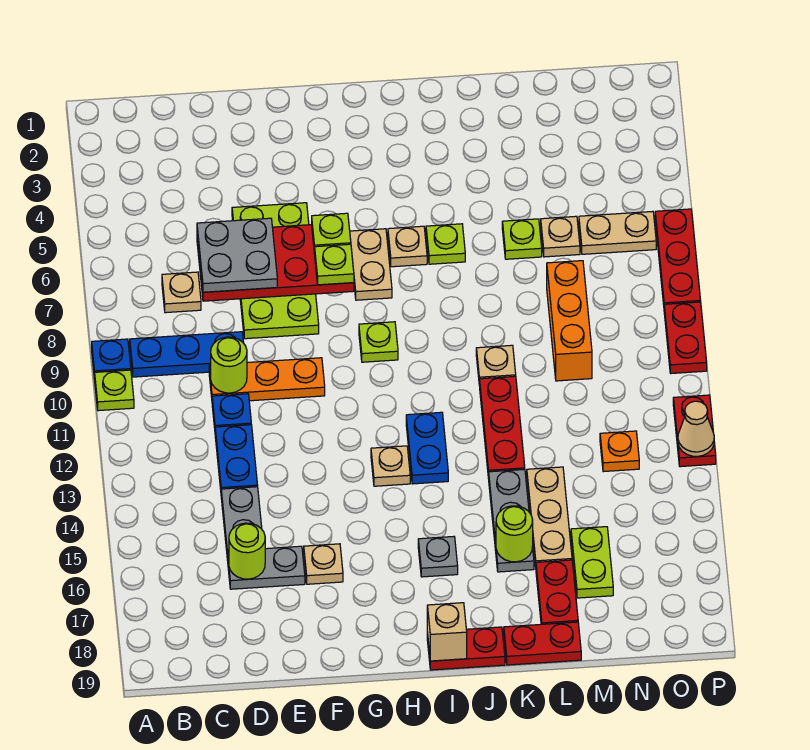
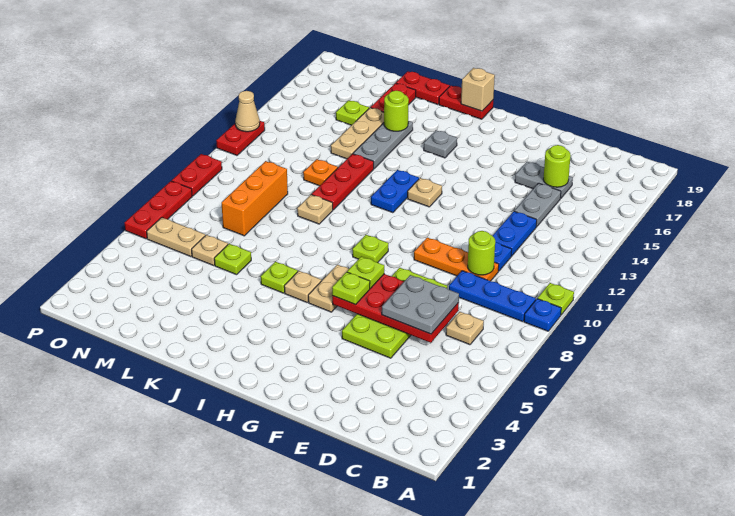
tan plate F16 level 1 -> none
lime plate M16:M17 level 1 -> lime plate M16 level 1
orange plate N13 level 1 -> orange plate L12 level 1

